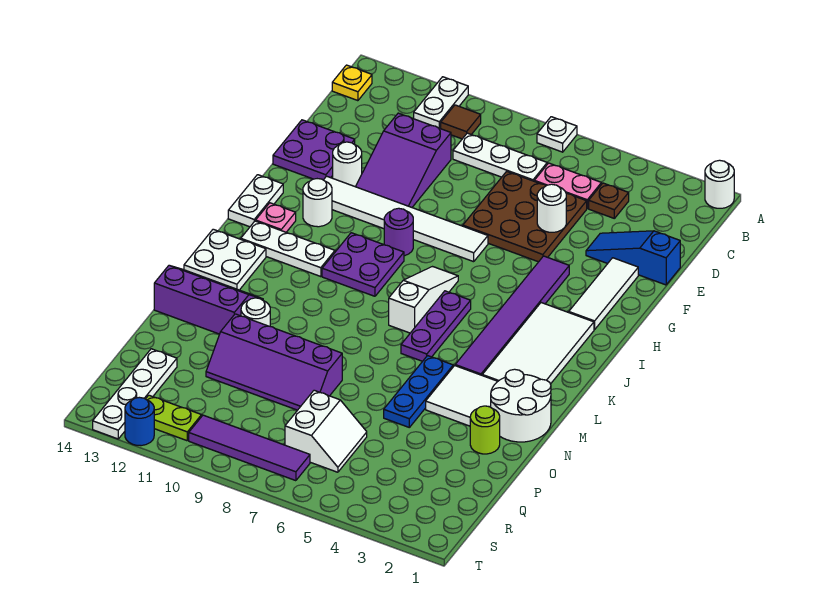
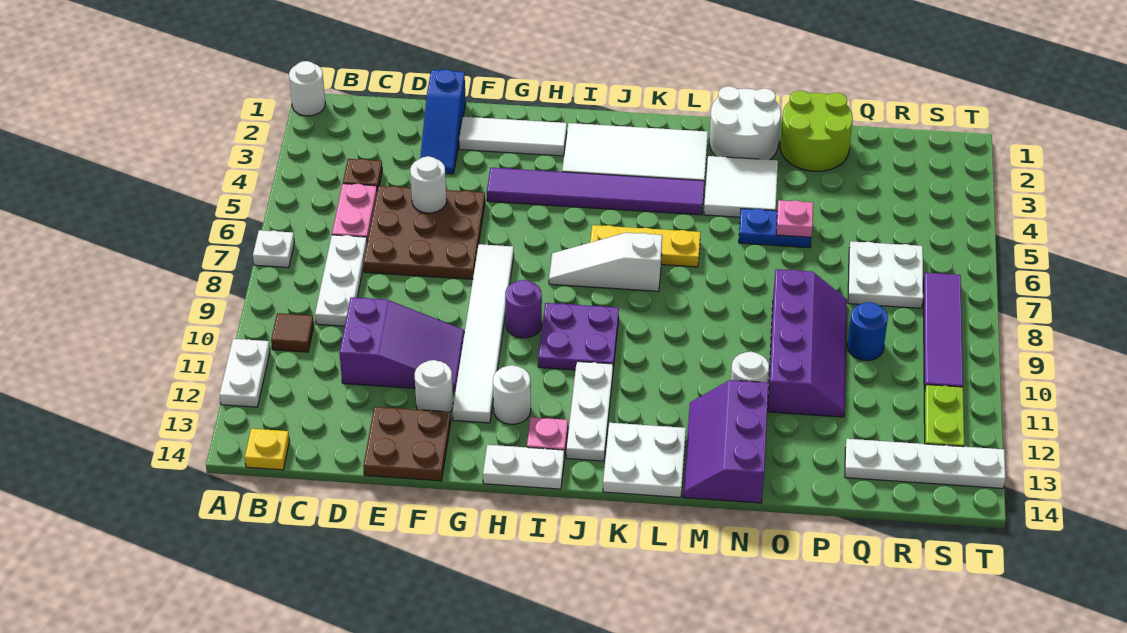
white plate A11:B11 level 1 -> white plate A11:A12 level 1
purple plate E13:F14 level 1 -> brown plate E13:F14 level 1
purple plate J6:L6 level 1 -> yellow plate J6:L6 level 1
blue plate M5:O5 level 1 -> blue plate N5:O5 level 1
lime round brick O2 level 1 -> lime round brick O1:P2 level 1
none -> pink plate O5 level 2
white slope Q6:R7 level 1 top 7 -> white plate Q6:R7 level 1
blue round brick T12 level 1 -> blue round brick Q9 level 1

